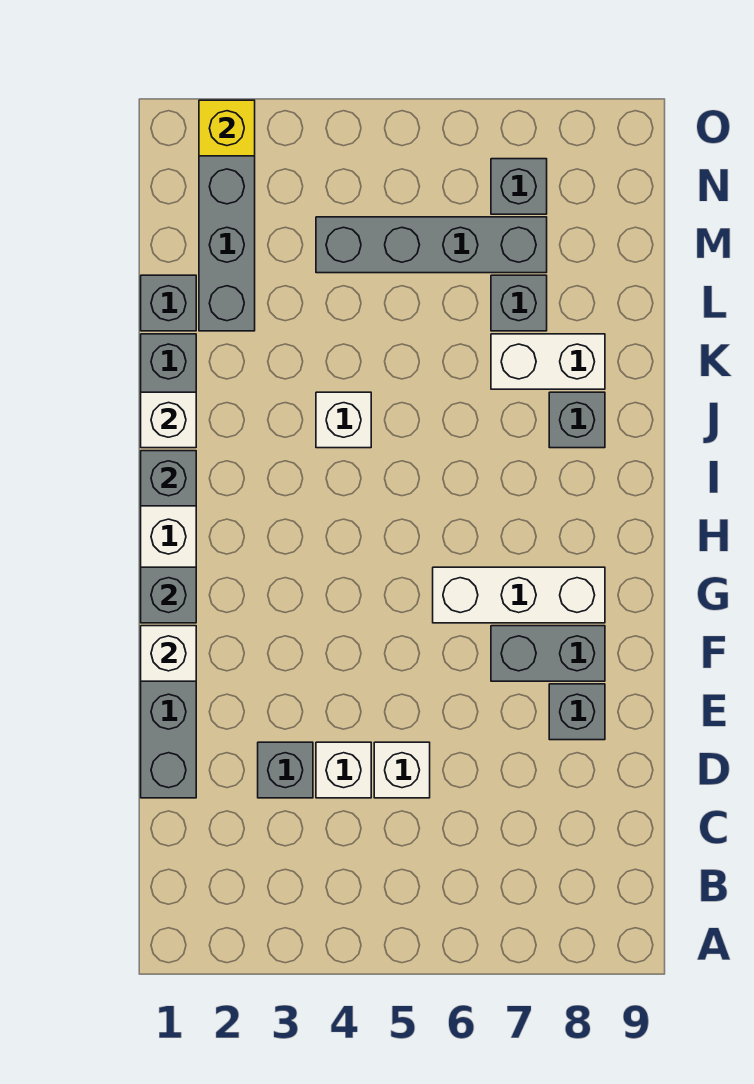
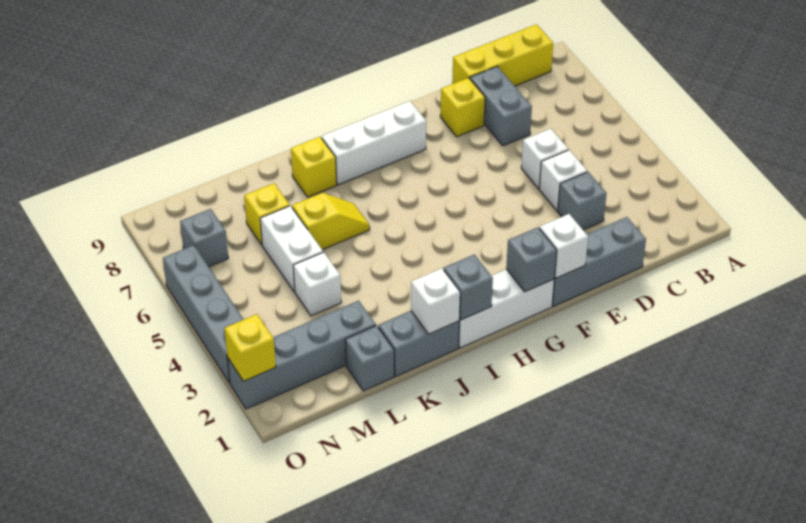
none -> yellow brick B9:D9 level 1
grey brick E8 level 1 -> yellow brick E8 level 1
grey brick F7:F8 level 1 -> grey brick D7:D8 level 1
white brick G6:G8 level 1 -> white brick G8:I8 level 1
white brick J4 level 1 -> white brick L4 level 1
none -> yellow slope J6:K6 level 1 top K
grey brick J8 level 1 -> yellow brick J8 level 1
white brick K7:K8 level 1 -> white brick L5:L6 level 1
grey brick L7 level 1 -> yellow brick L7 level 1
grey brick M4:M7 level 1 -> grey brick O3:O6 level 1

